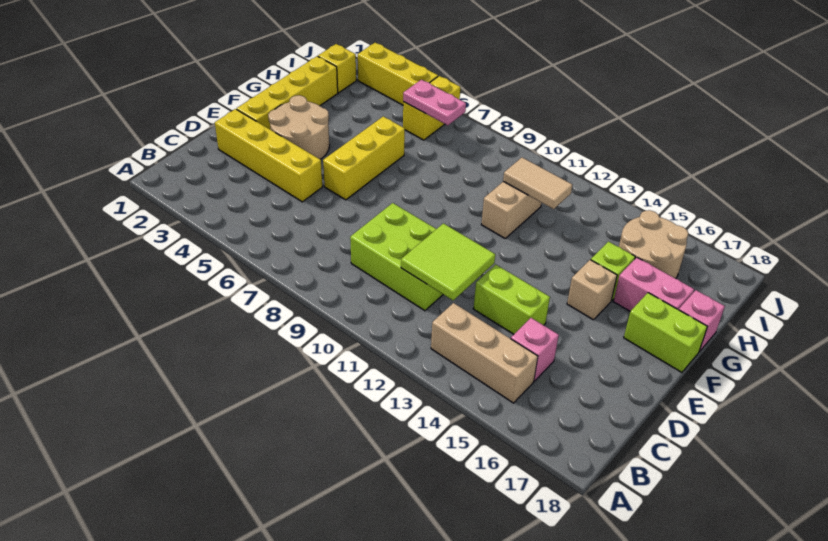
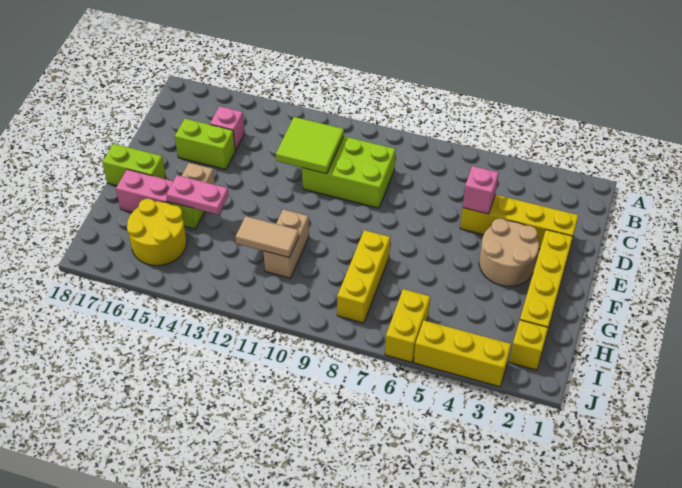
tan brick B13:B15 level 1 -> none
lime brick D13:D14 level 1 -> lime brick D15:D16 level 1
yellow brick E6:G6 level 1 -> yellow brick G8:I8 level 1
pink brick G18 level 1 -> pink brick D5 level 2
tan round brick H15:I16 level 1 -> yellow round brick H15:I16 level 1
pink plate I6:I7 level 2 -> pink plate G14:G15 level 2

